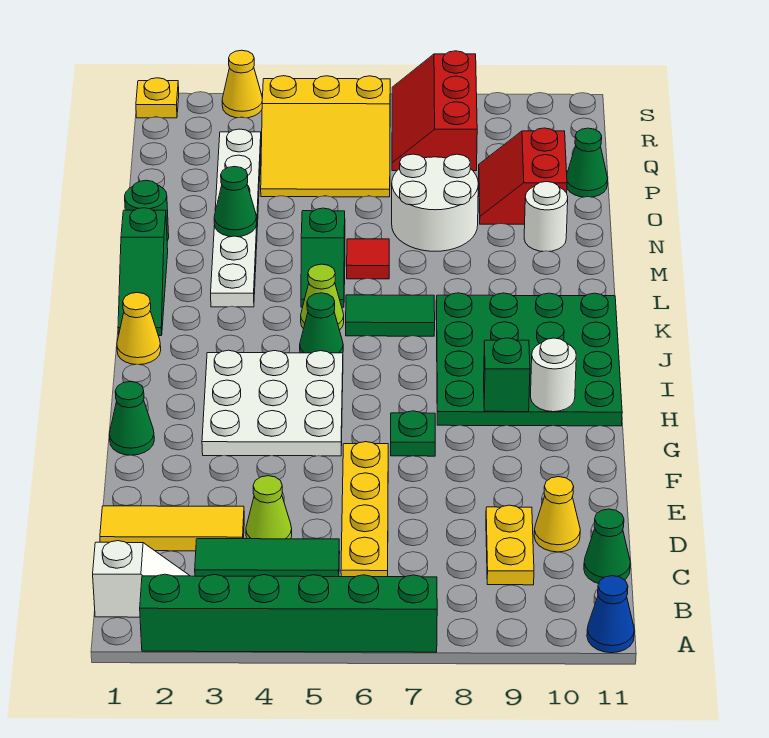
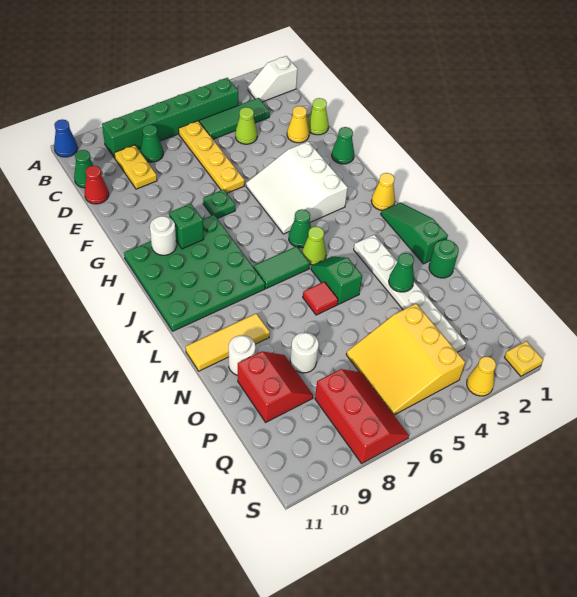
green brick A2:A7 level 1 -> green brick B4:B9 level 1
yellow tile D1:D3 level 1 -> yellow tile M9:M11 level 1
yellow cone D10 level 1 -> yellow cone E2 level 1
none -> red cone D11 level 1
none -> lime cone E1 level 1
white plate G3:I5 level 1 -> white slope G3:I5 level 1 top 3
white round brick N7:O8 level 1 -> white round brick O8 level 1
yellow slope P4:R6 level 1 top R -> yellow slope P4:R6 level 1 top 4
green cone P11 level 1 -> green cone C8 level 1

